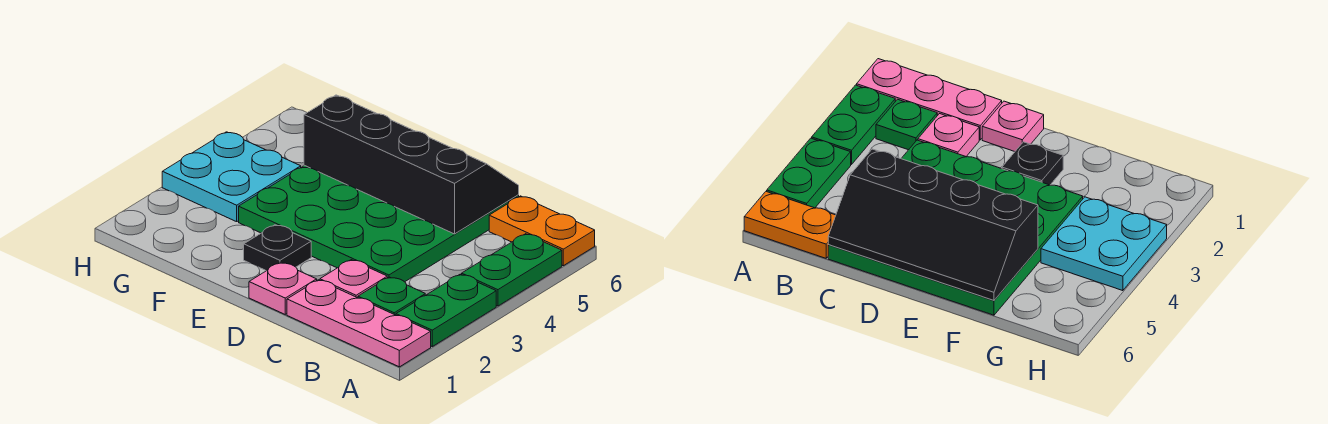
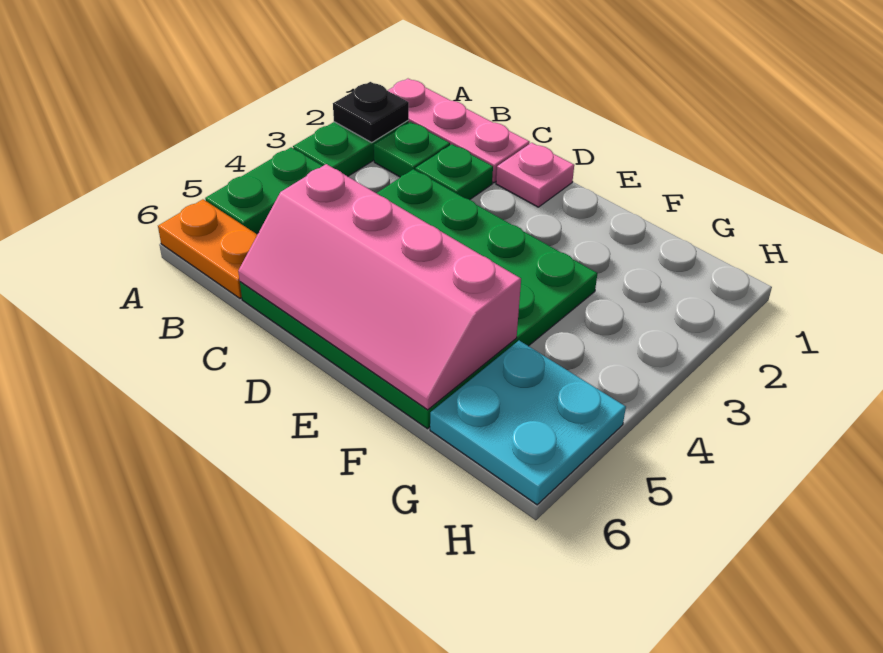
pink plate C2 level 1 -> green plate C2 level 1
black slope C5:F6 level 2 top 5 -> pink slope C5:F6 level 2 top 5
black plate E2 level 1 -> black plate A2 level 2
cyan plate G3:H4 level 1 -> cyan plate G5:H6 level 1

